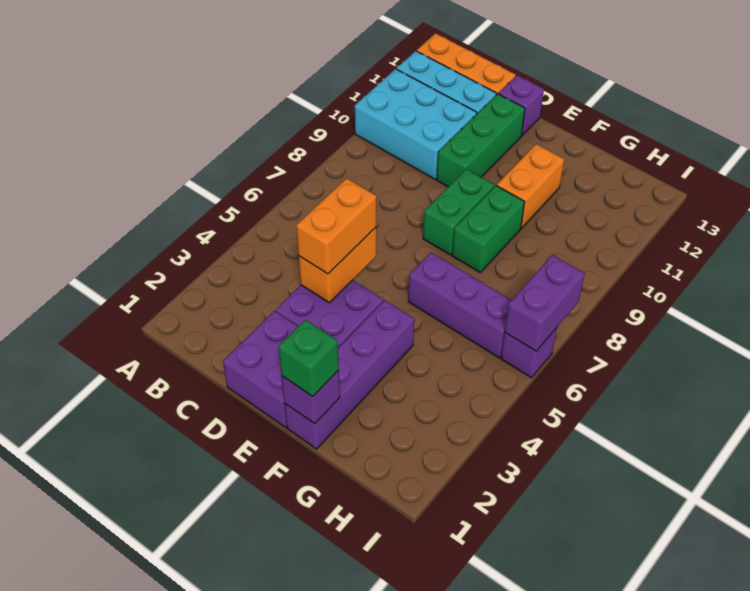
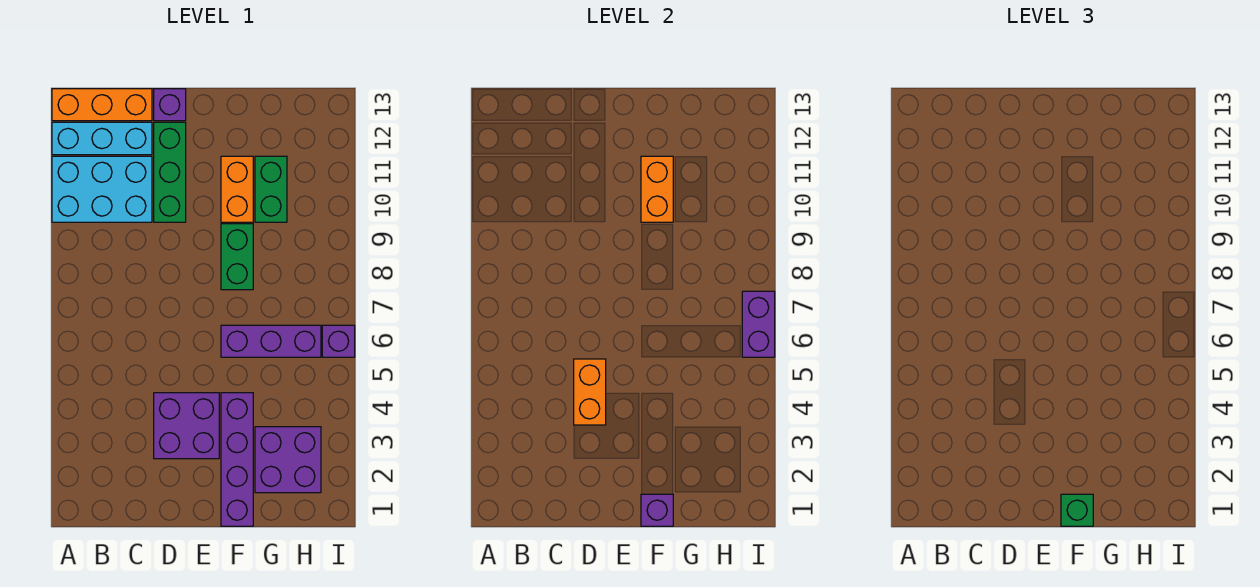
purple brick D1:E2 level 1 -> purple brick G2:H3 level 1
orange brick D4:D5 level 3 -> orange brick F10:F11 level 2
green brick E8:E9 level 1 -> green brick G10:G11 level 1

